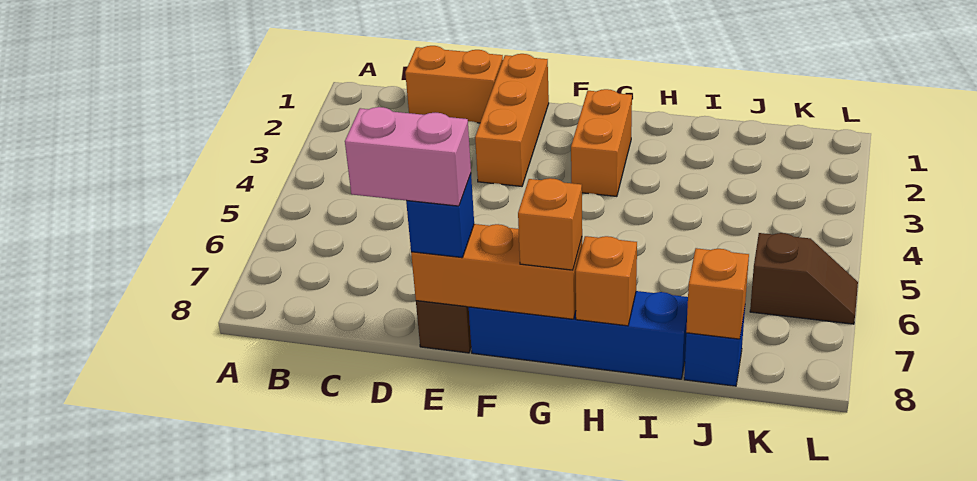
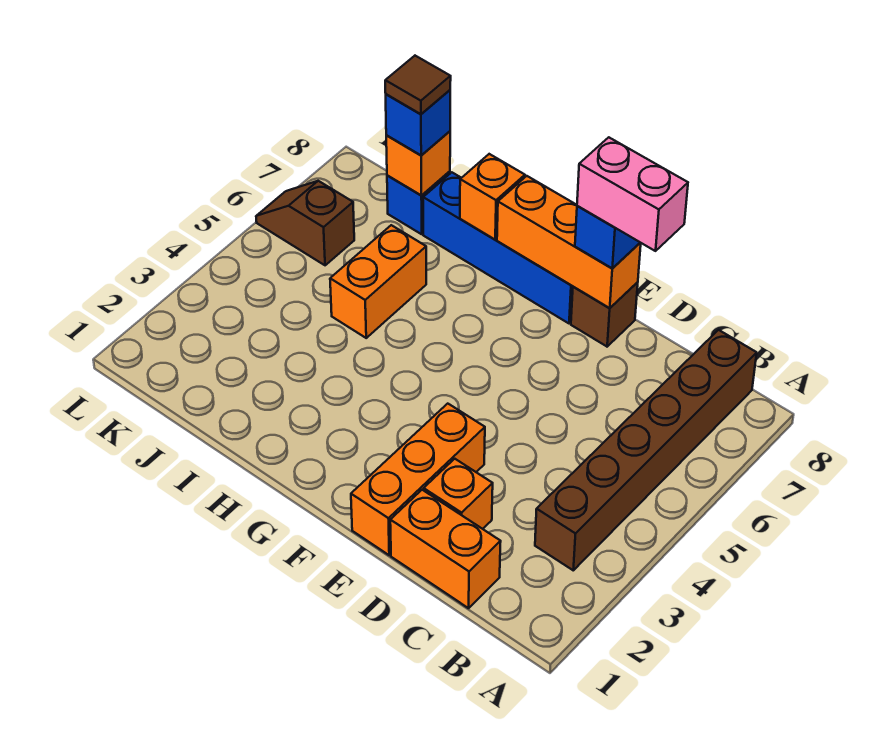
none -> brown brick B3:B8 level 1
orange brick G2:G3 level 1 -> orange brick I5:I6 level 1
orange brick G8 level 3 -> orange brick D2 level 1
none -> blue brick J8 level 3
none -> brown tile J8 level 4

